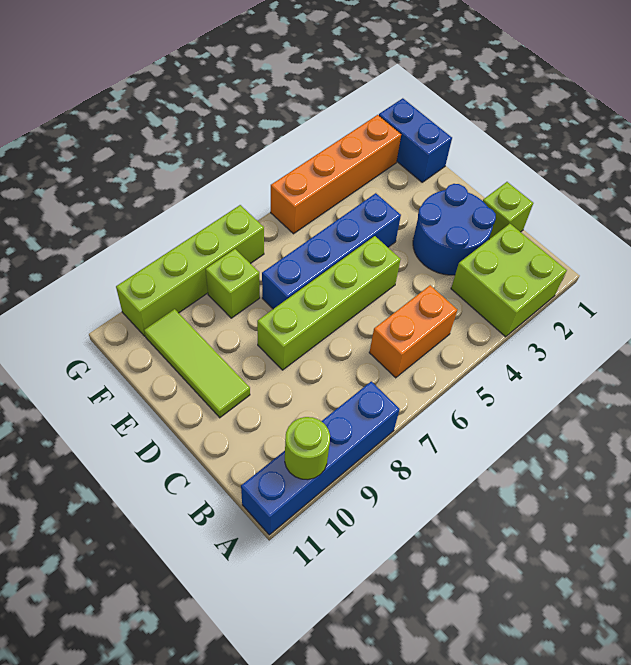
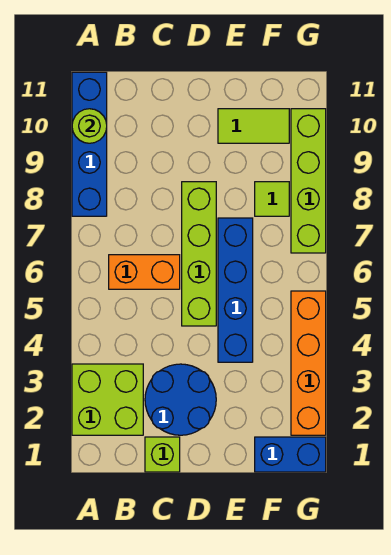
orange brick B5:B6 level 1 -> orange brick B6:C6 level 1
lime tile D10:F10 level 1 -> lime tile E10:F10 level 1
lime brick F8 level 1 -> lime tile F8 level 1

